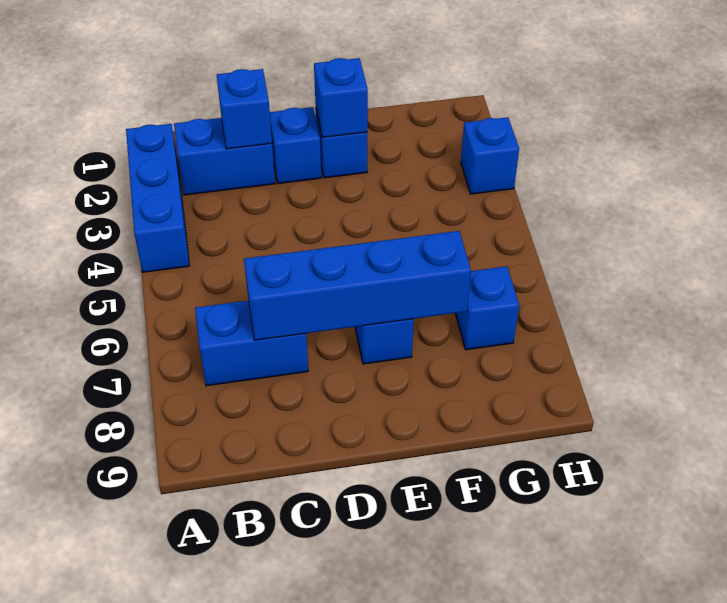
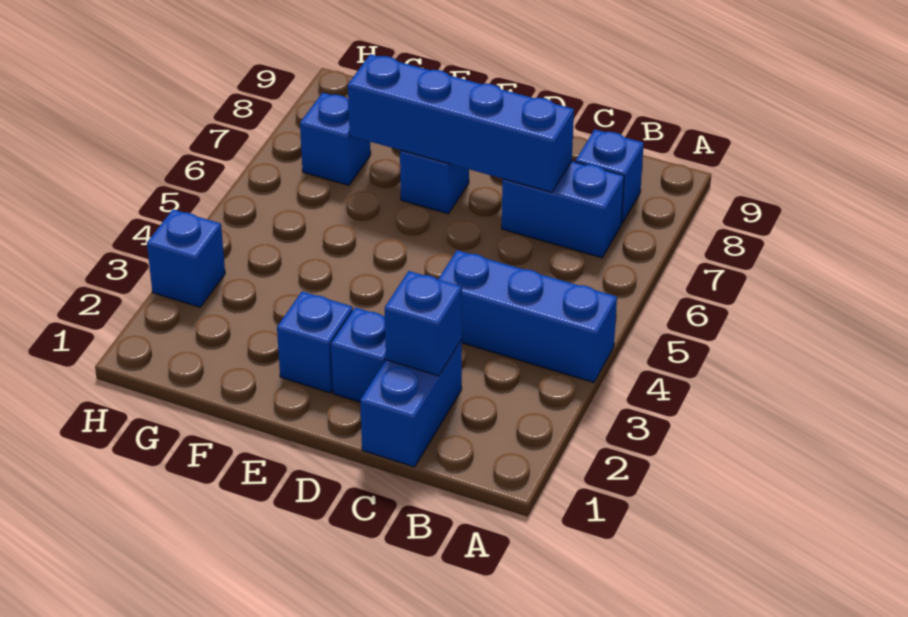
blue brick A2:A4 level 1 -> blue brick A4:C4 level 1
blue brick B2:C2 level 1 -> blue brick C1:C2 level 1
blue brick E2 level 2 -> blue brick B8 level 1

